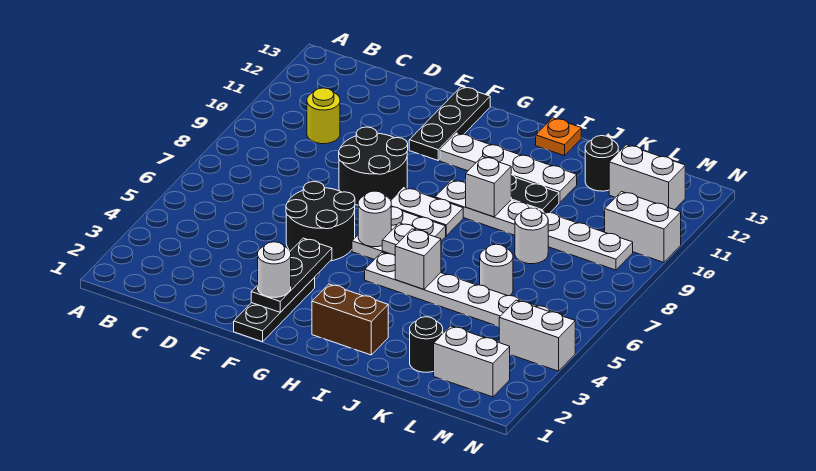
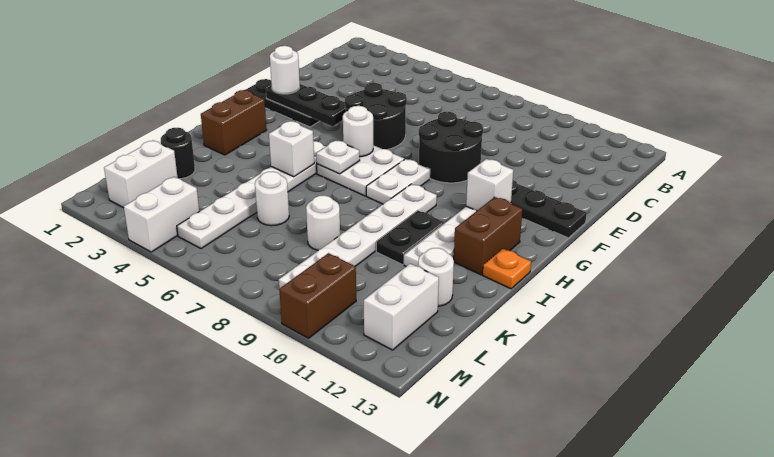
yellow round brick C10 level 1 -> none
none -> brown brick H12:I12 level 1
white brick I9 level 2 -> white brick G11 level 2
black round brick K12 level 1 -> white round brick K12 level 1
white brick M10:N10 level 1 -> brown brick M10:N10 level 1

